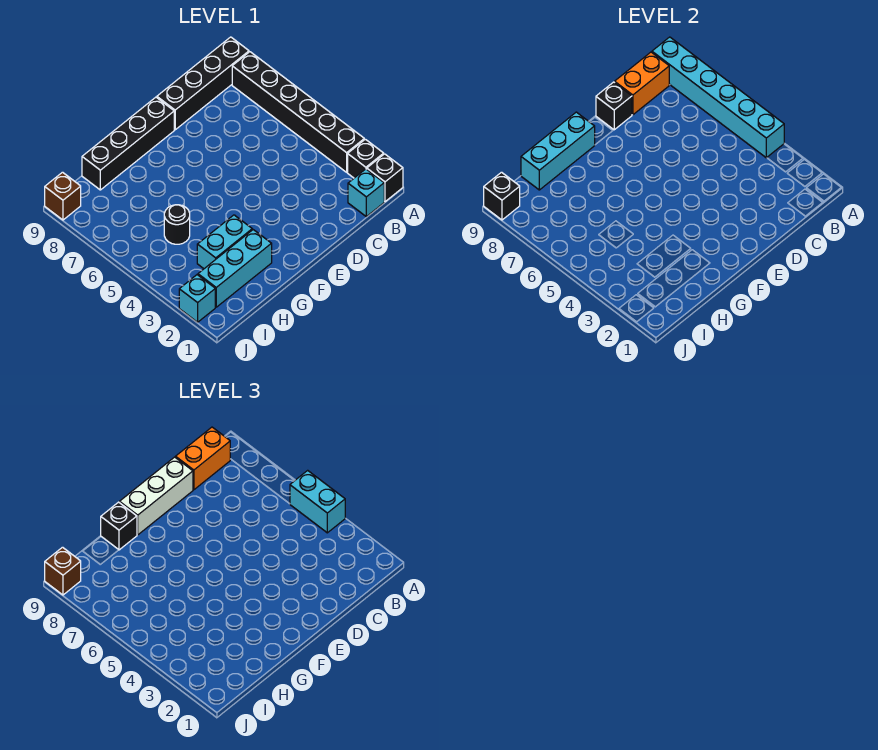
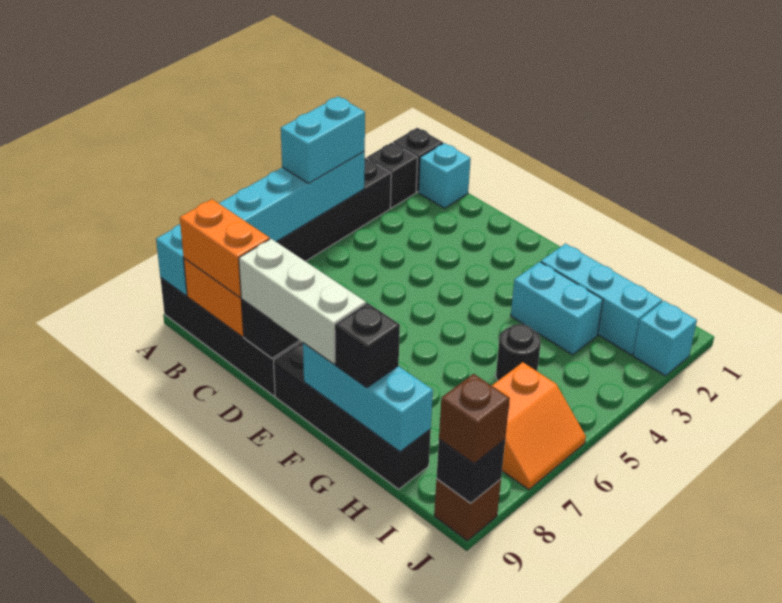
none -> orange slope I6:J7 level 1 top I

